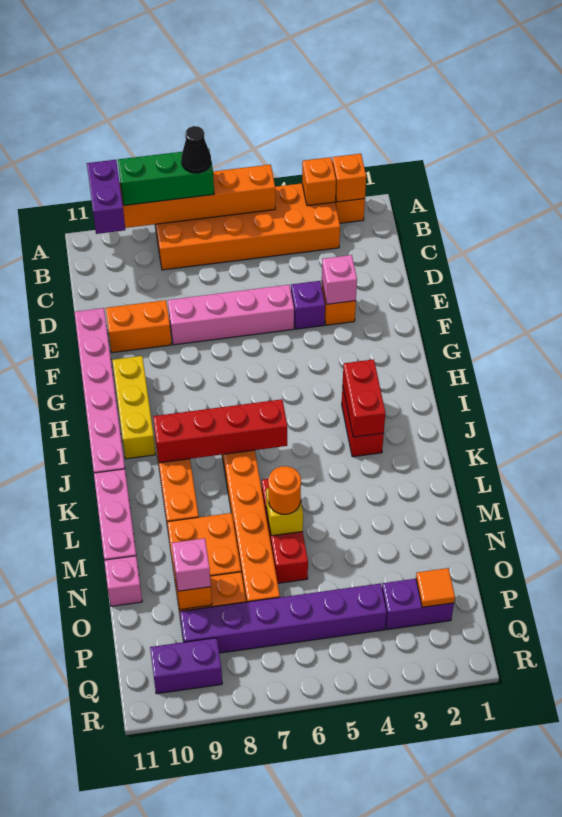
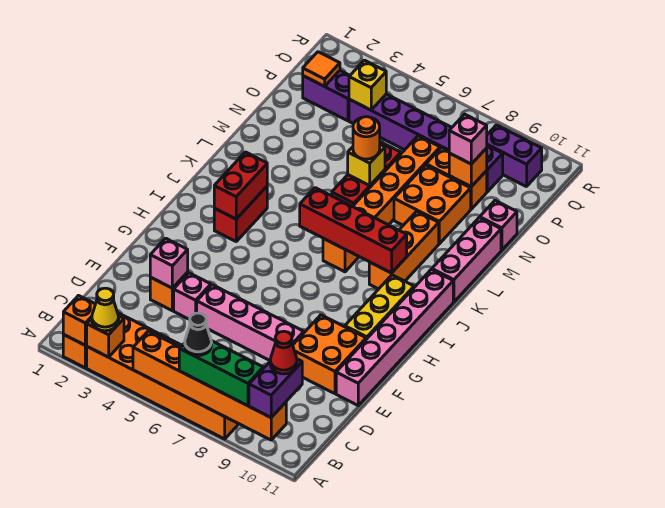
none -> yellow cone A3 level 3
none -> red cone B10 level 4
purple brick E4 level 1 -> pink brick E4 level 1
orange brick E9:E10 level 1 -> orange brick E9:F10 level 1
none -> yellow brick P4 level 2

